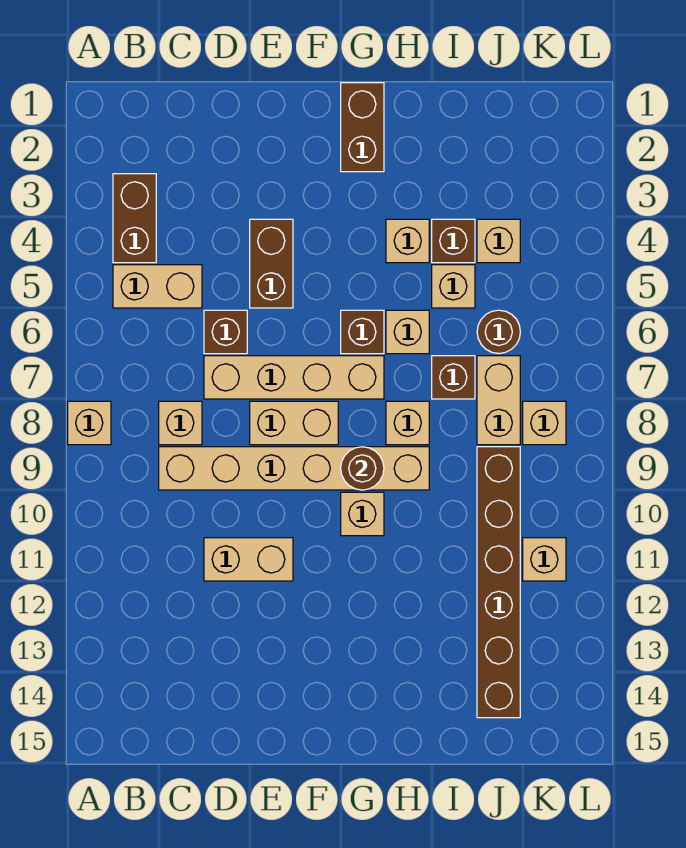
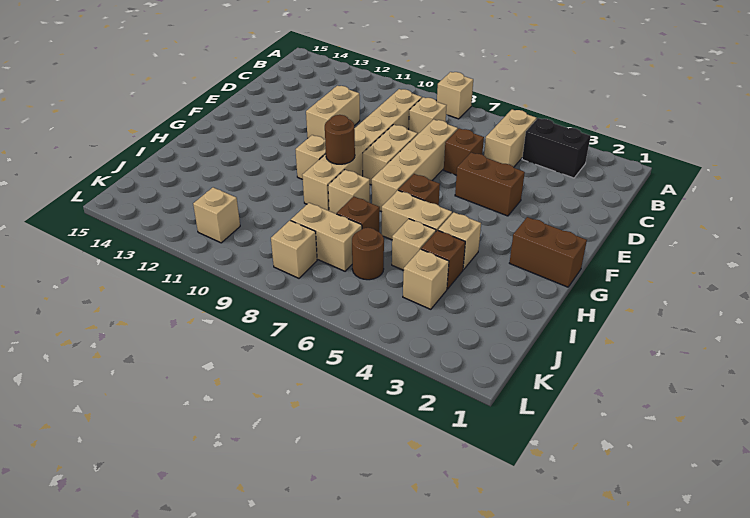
brown brick B3:B4 level 1 -> black brick B3:B4 level 1
tan brick H6 level 1 -> tan brick H5:H6 level 1
brown brick J9:J14 level 1 -> none

